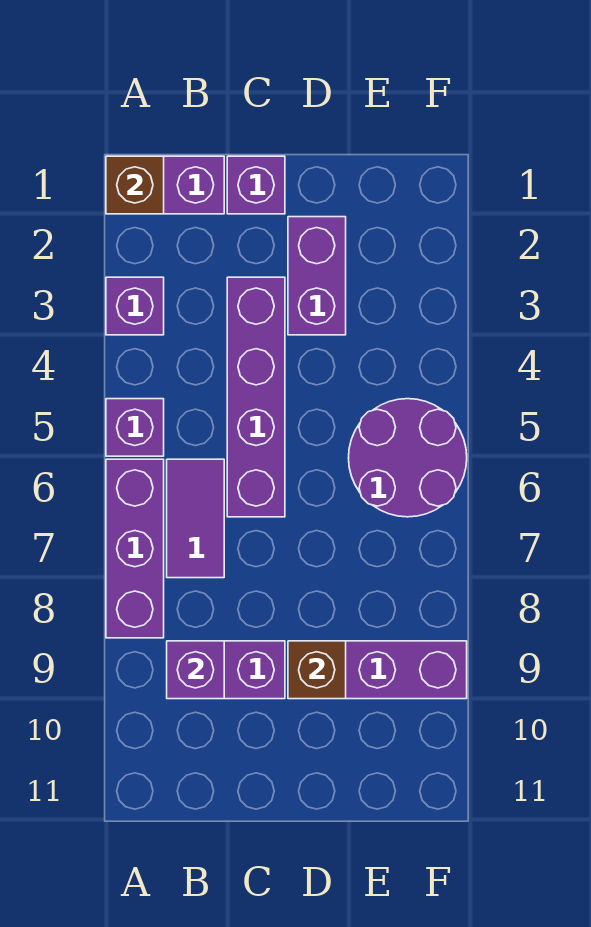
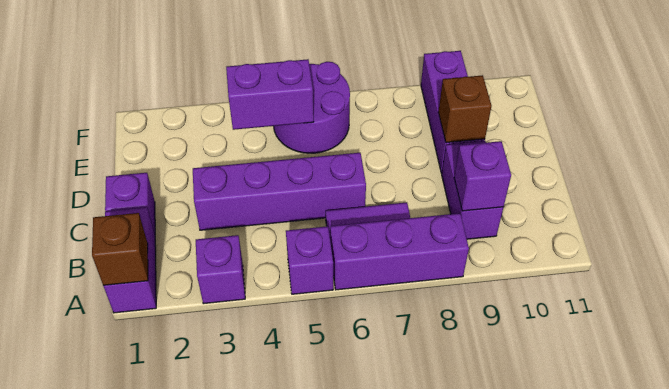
purple brick D2:D3 level 1 -> purple brick E4:E5 level 2

